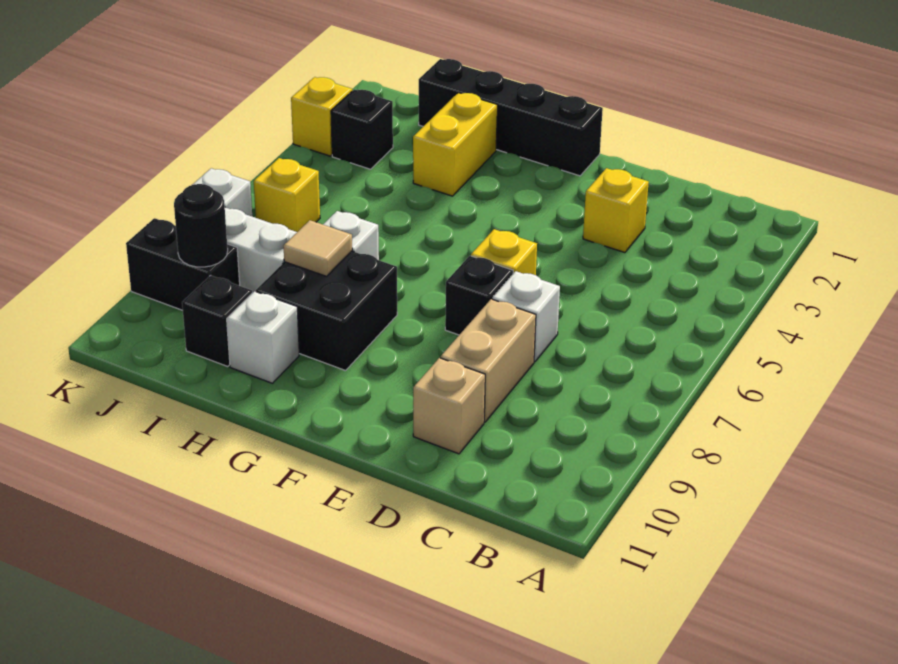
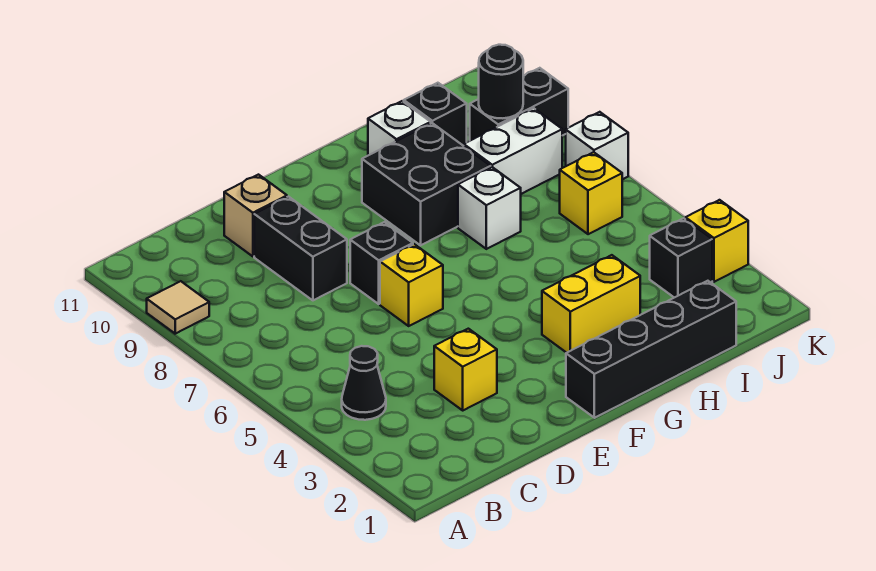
none -> black cone B4 level 1
white brick D7 level 1 -> none
tan brick D8:D9 level 1 -> black brick D8:D9 level 1
yellow brick H2:H3 level 1 -> yellow brick G3:H3 level 1
tan tile H8 level 2 -> tan tile A9 level 1

